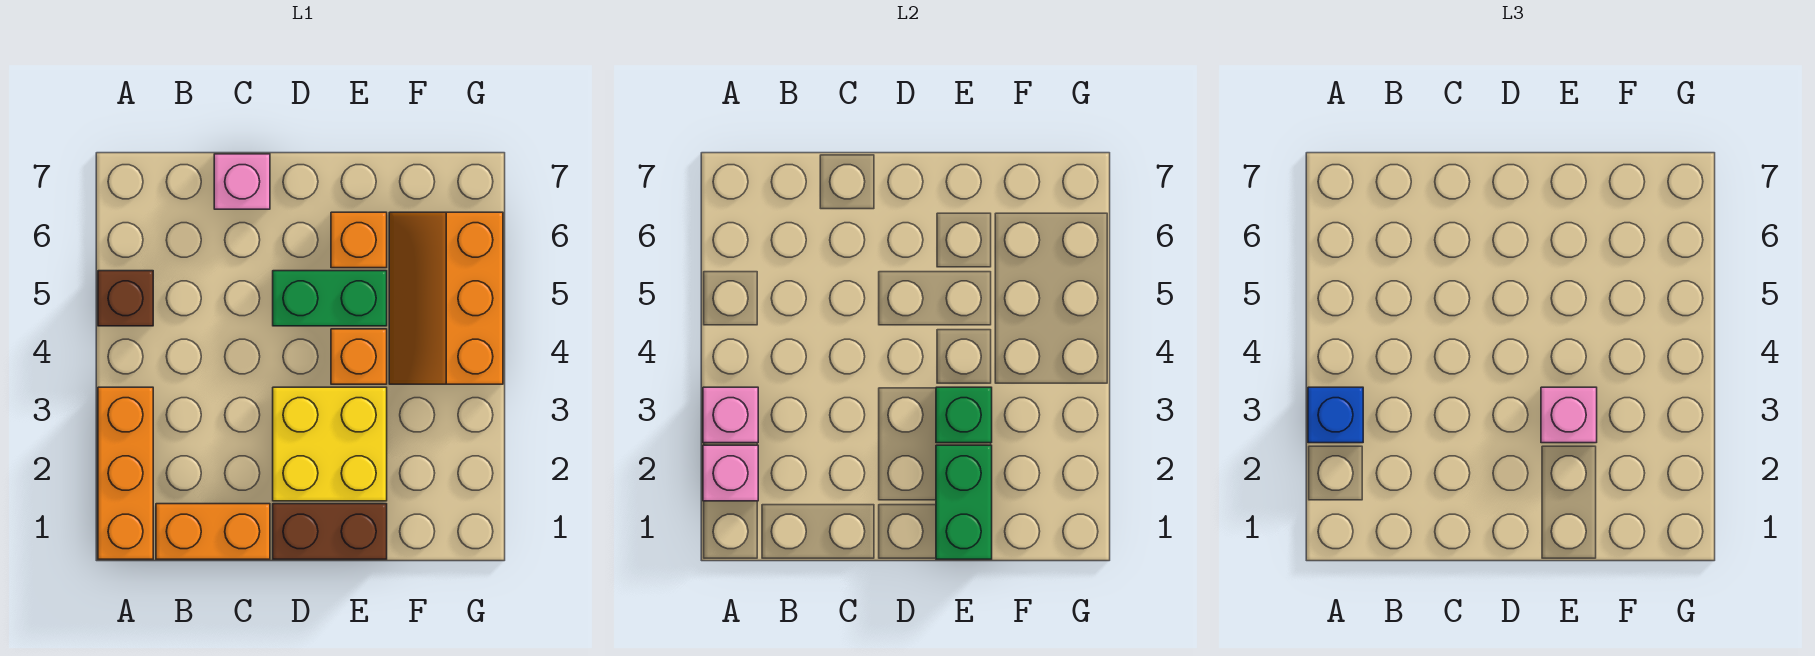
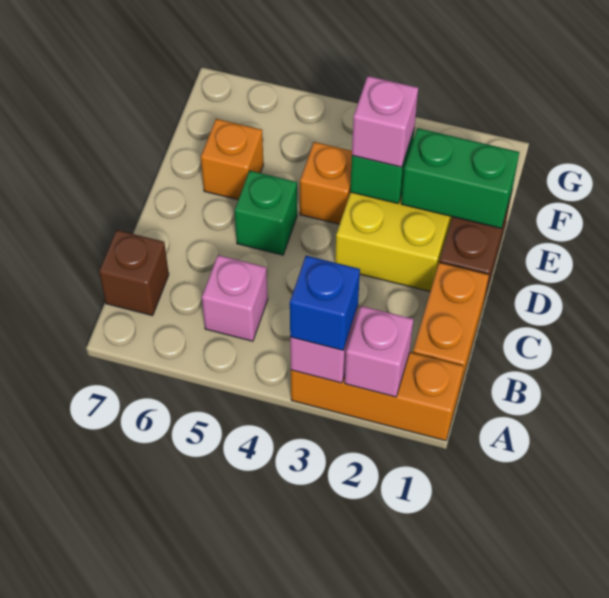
brown brick A5 level 1 -> brown brick B7 level 1
pink brick C7 level 1 -> pink brick B5 level 1
green brick D5:E5 level 1 -> green brick D5 level 1
orange slope F4:G6 level 1 top G -> none

